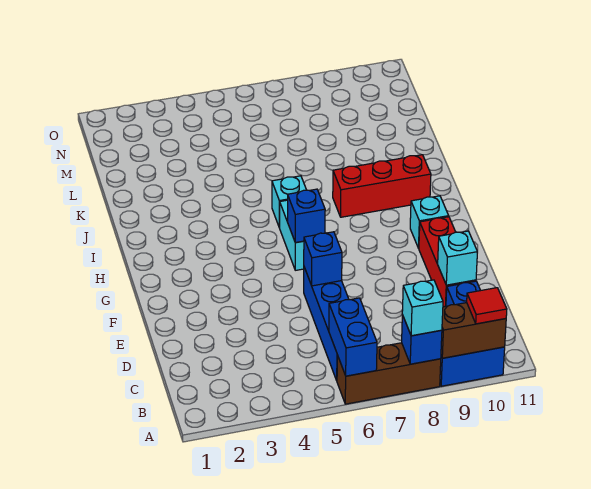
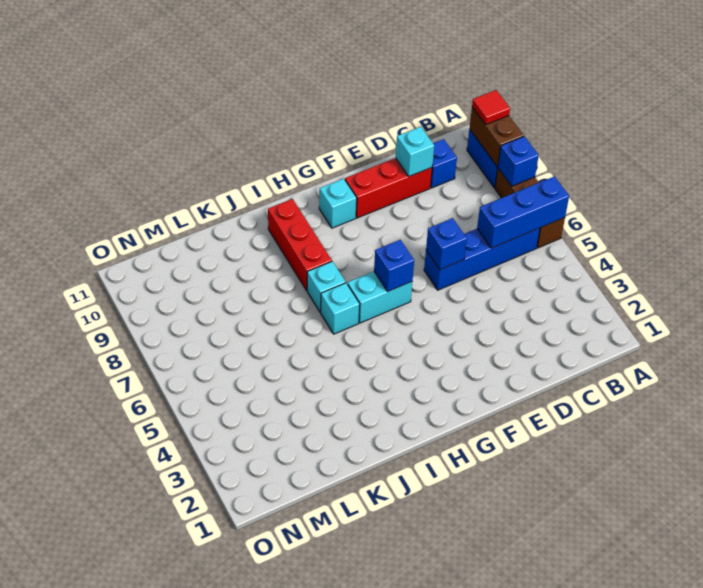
blue brick A6:B6 level 2 -> blue brick A6:C6 level 2
cyan brick A8 level 3 -> cyan brick I7 level 1

